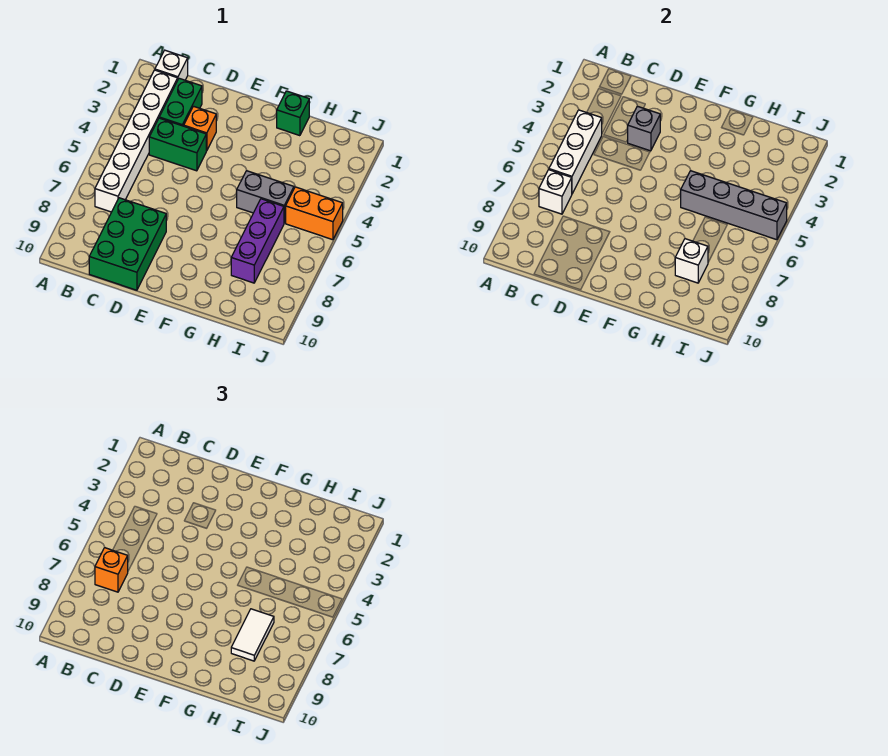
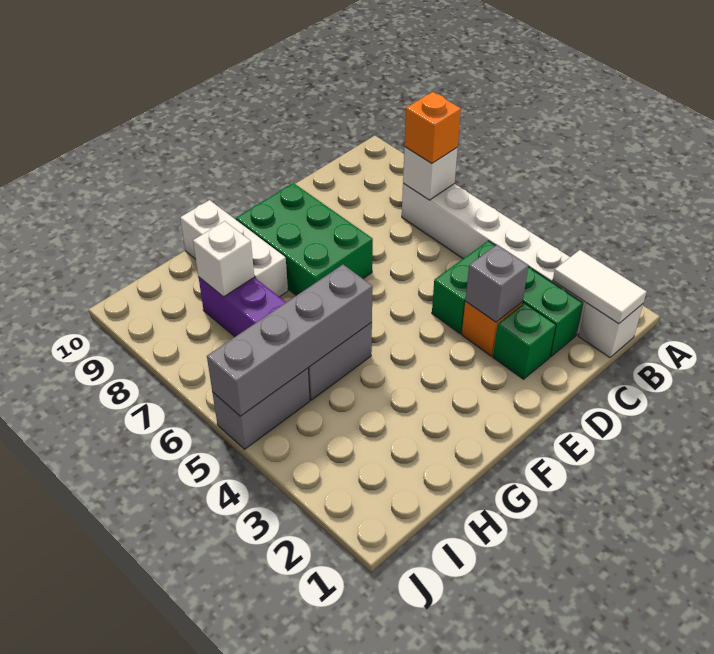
white brick B4:B6 level 2 -> white brick G8:G10 level 1
green brick C8:D10 level 1 -> green brick E7:F9 level 1
green brick G1 level 1 -> green brick D2 level 1
white tile H7:H8 level 3 -> white tile B1:B2 level 2
orange brick I5:J5 level 1 -> grey brick I5:J5 level 1

